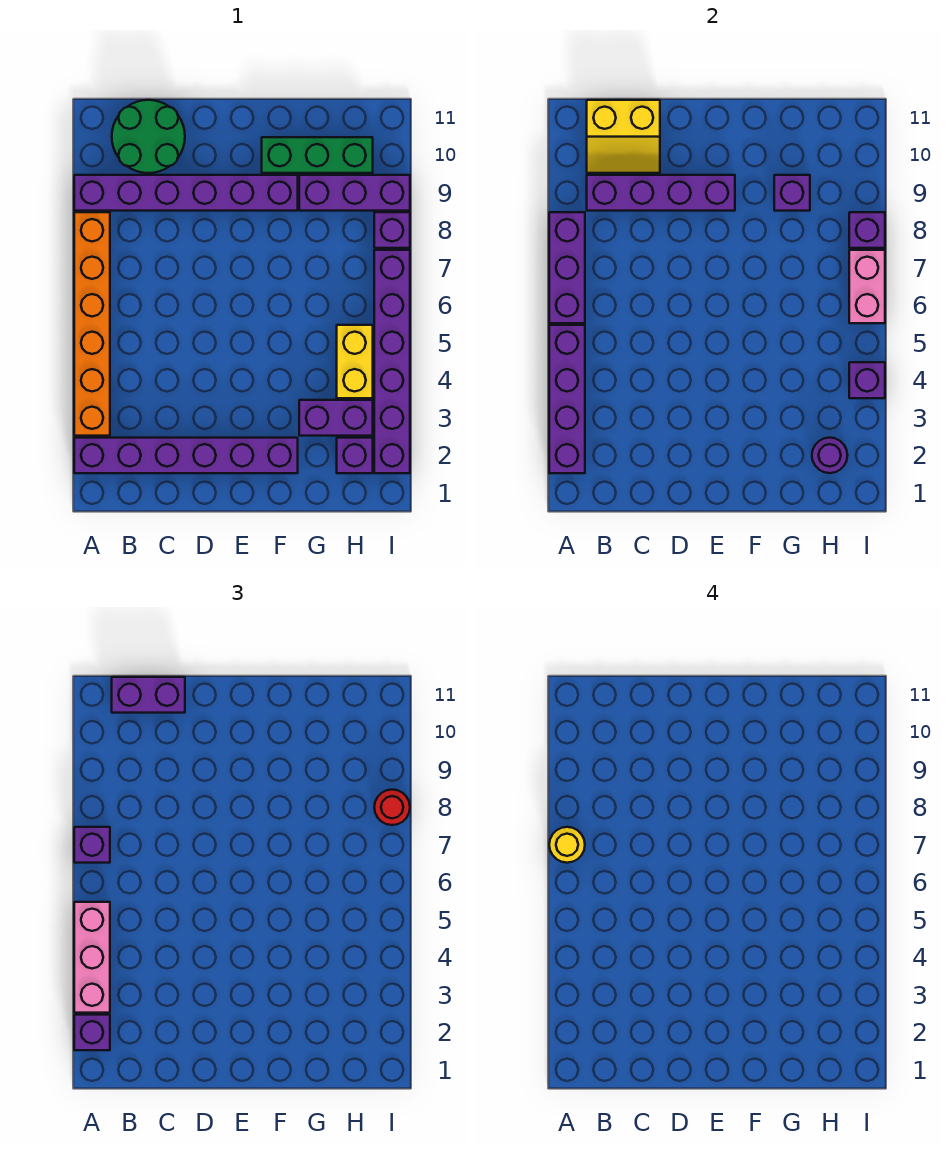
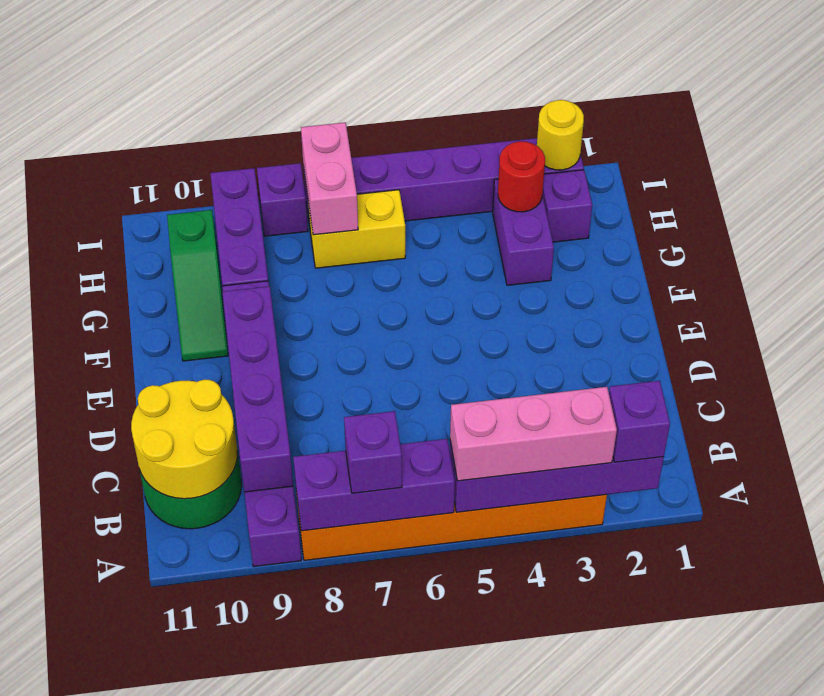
purple brick A2:F2 level 1 -> none
yellow round brick A7 level 4 -> yellow round brick I2 level 2
yellow slope B10:C11 level 2 top 11 -> yellow round brick B10:C11 level 2
purple brick B11:C11 level 3 -> none
green brick F10:H10 level 1 -> green slope F10:H10 level 1 top H
purple brick G9 level 2 -> none
purple round brick H2 level 2 -> none
yellow brick H4:H5 level 1 -> yellow brick H6:H7 level 1
purple brick I4 level 2 -> none
pink brick I6:I7 level 2 -> pink brick H7:I7 level 2
purple brick I8 level 2 -> none
red round brick I8 level 3 -> red round brick H3 level 2

